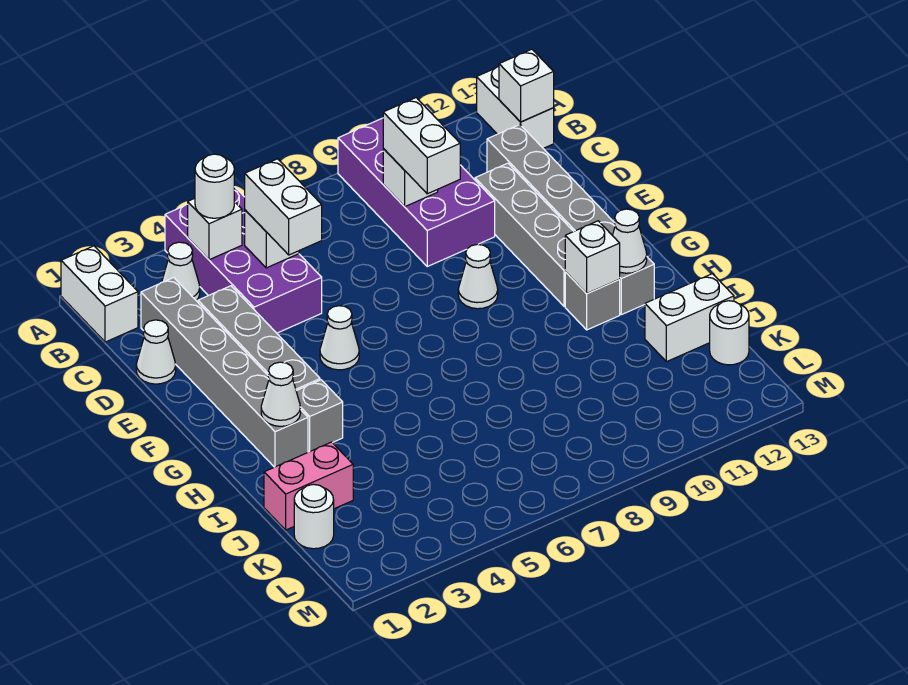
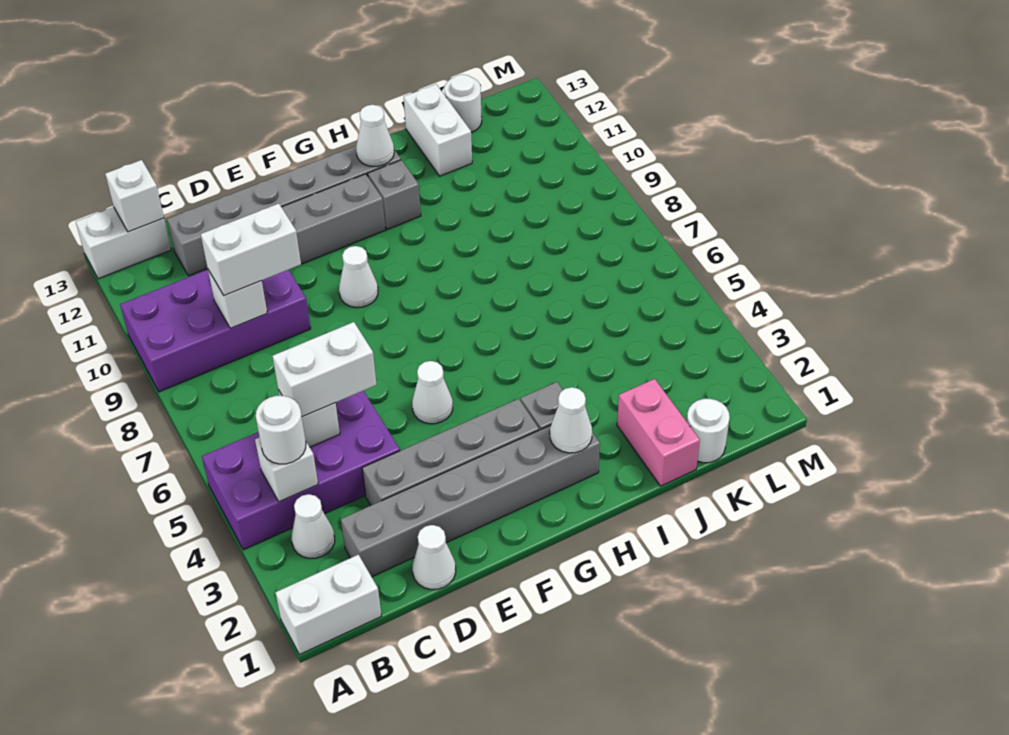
white brick H11 level 2 -> none

